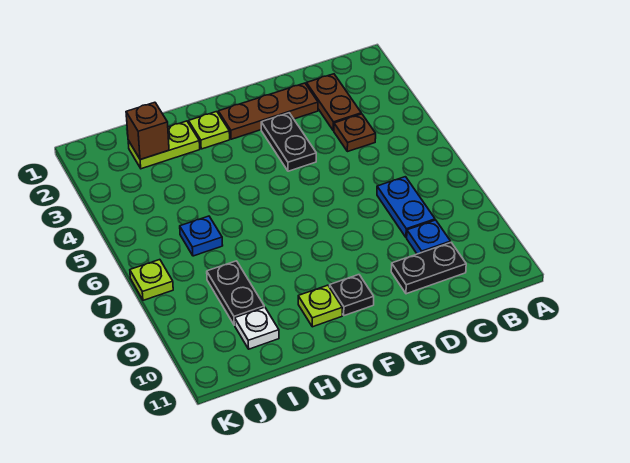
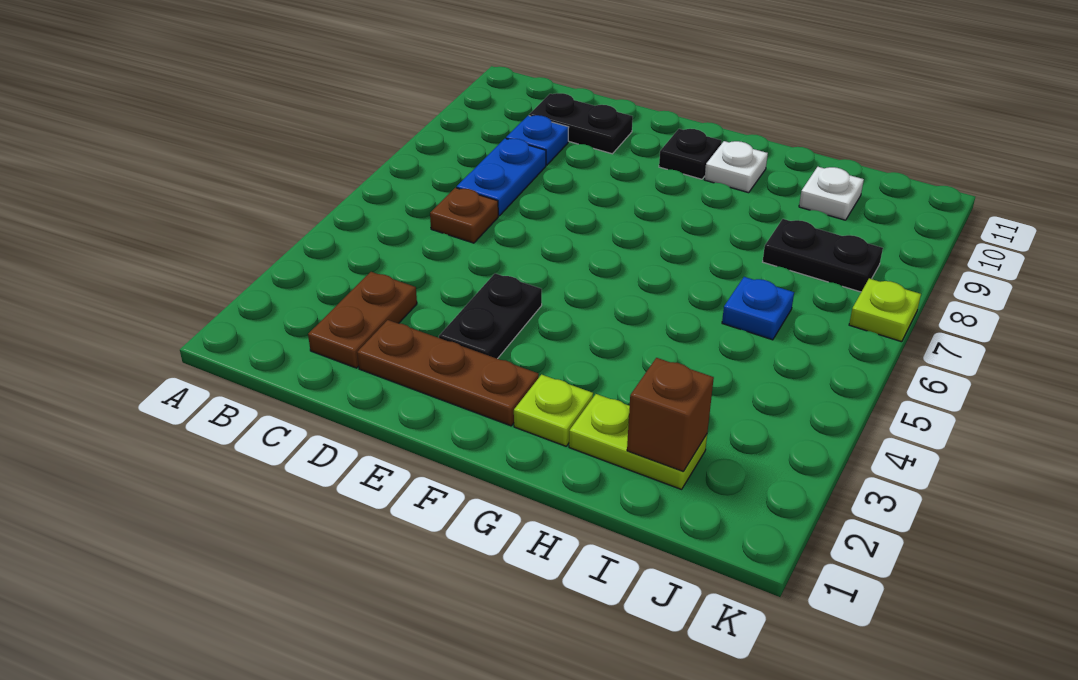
brown plate C4 level 1 -> brown plate C6 level 1
lime plate G10 level 1 -> white plate G10 level 1
black plate I8:I9 level 1 -> black plate I8:J8 level 1

